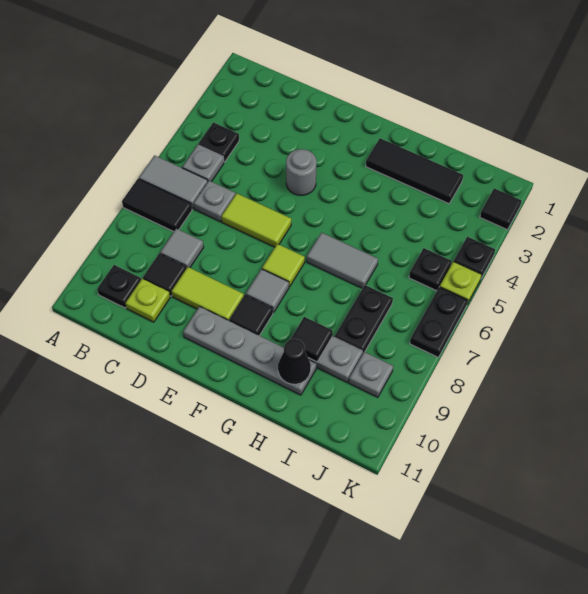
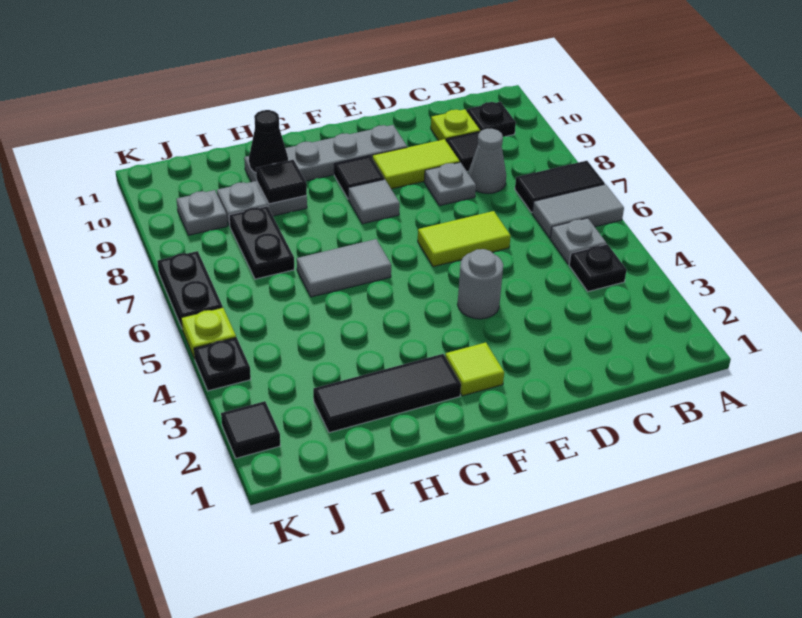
grey plate C6 level 1 -> grey plate D8 level 1
grey tile C8 level 1 -> grey cone C8 level 1
lime tile F7 level 1 -> lime tile F2 level 1
black plate J5 level 1 -> none

